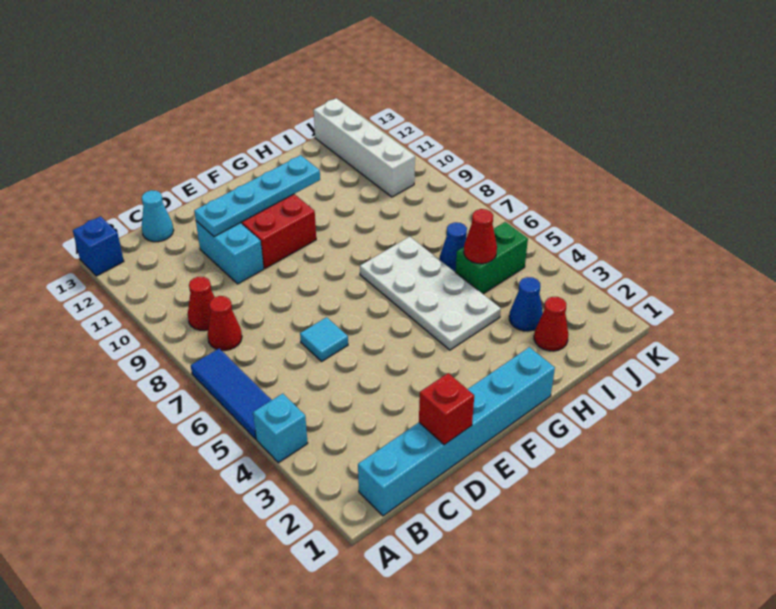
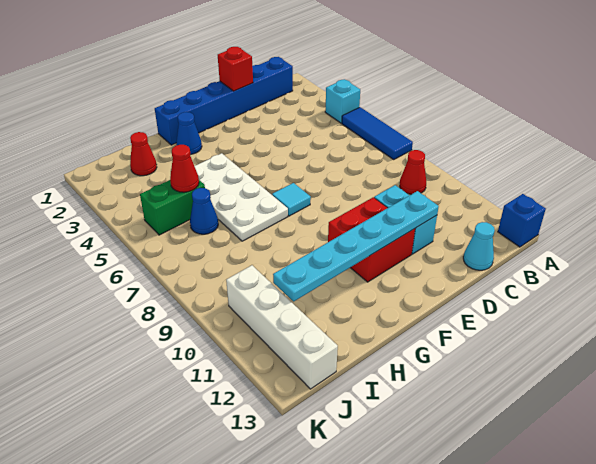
cyan brick B1:G1 level 1 -> blue brick B1:G1 level 1
red cone B8 level 1 -> none
cyan tile D6 level 1 -> cyan tile F7 level 1
cyan plate D11:G11 level 2 -> cyan plate D11:I11 level 2
blue cone I3 level 1 -> blue cone G2 level 1

